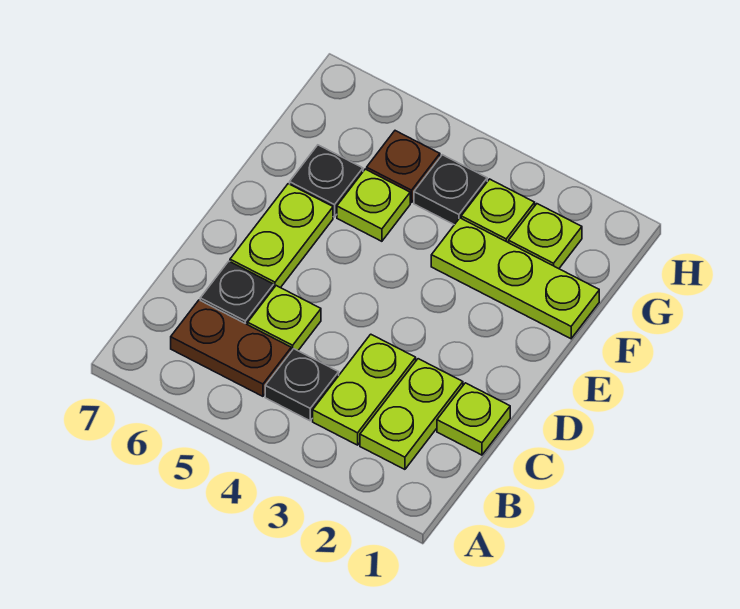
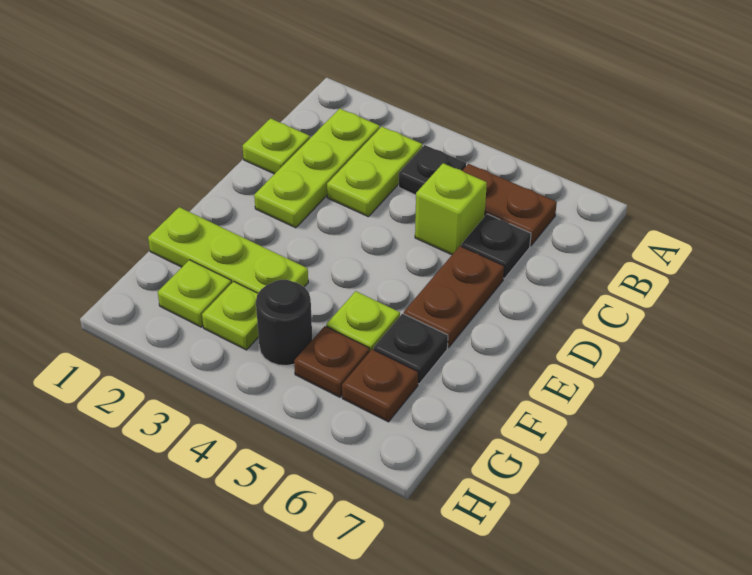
lime plate B2:C2 level 1 -> lime plate B2:D2 level 1
lime plate C5 level 1 -> lime brick C5 level 1
lime plate D6:E6 level 1 -> brown plate D6:E6 level 1
black plate G4 level 1 -> black round brick G4 level 1
none -> brown plate G6 level 1

